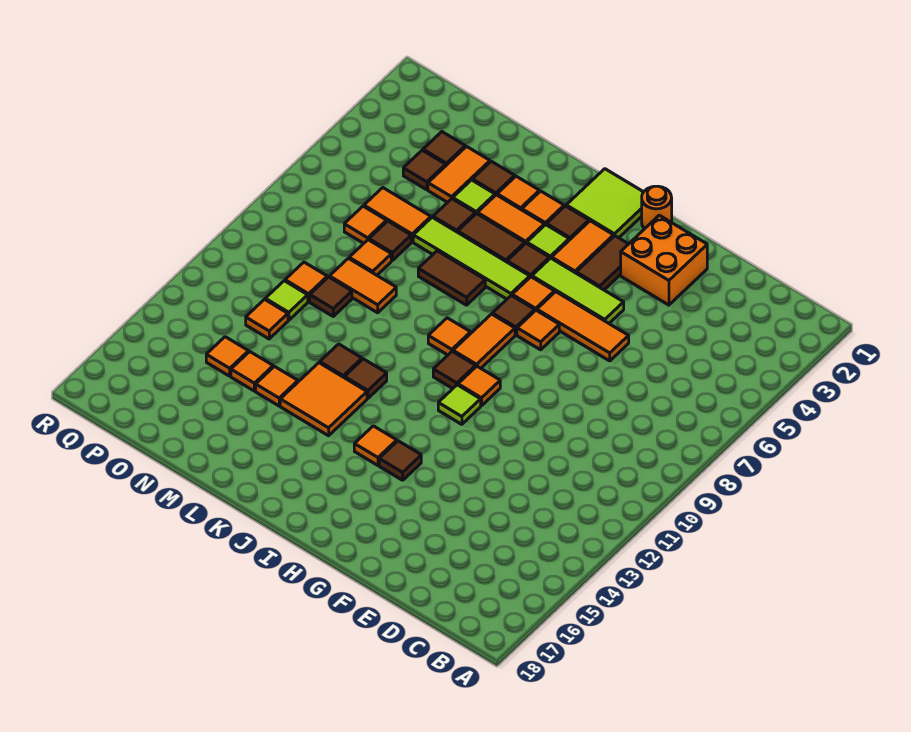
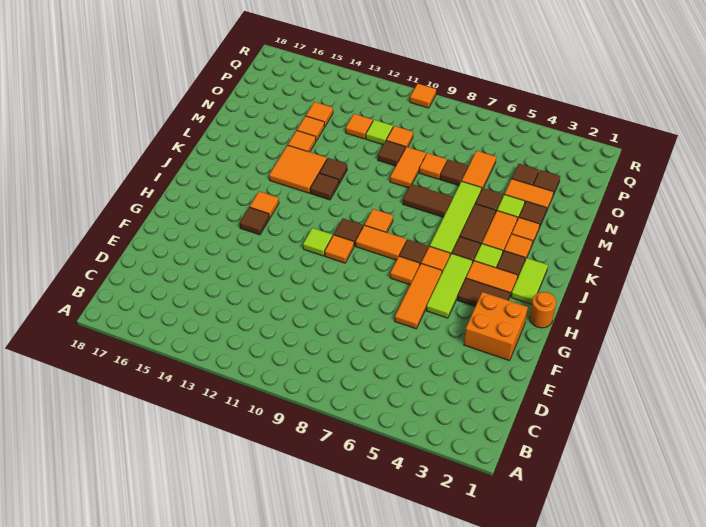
lime tile I1:J2 level 1 -> lime tile I2:J2 level 1
brown tile K7:L7 level 1 -> brown tile L7:L8 level 1
orange tile O7 level 1 -> orange tile R10 level 1

